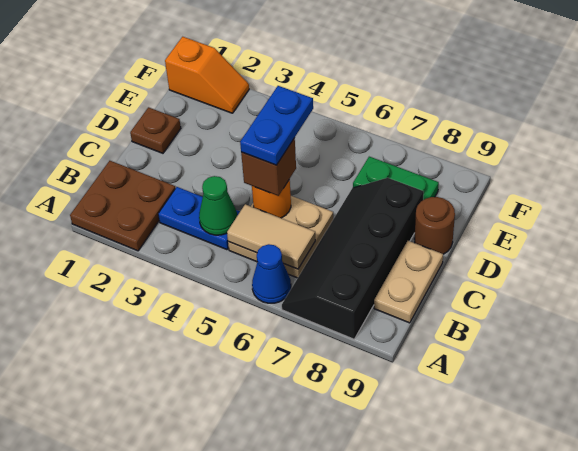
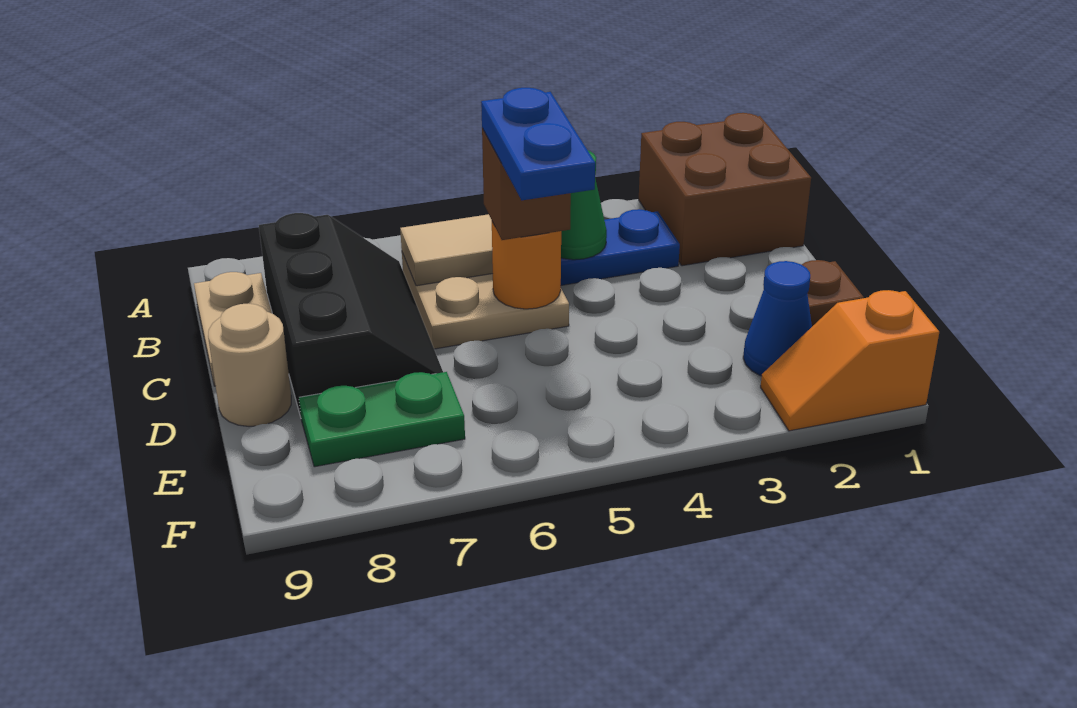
brown plate A1:B2 level 1 -> brown brick A1:B2 level 1
blue cone A6 level 1 -> blue cone E2 level 1
black slope A7:D8 level 1 top 8 -> black slope B7:D8 level 1 top 8
brown round brick D9 level 1 -> tan round brick D9 level 1

